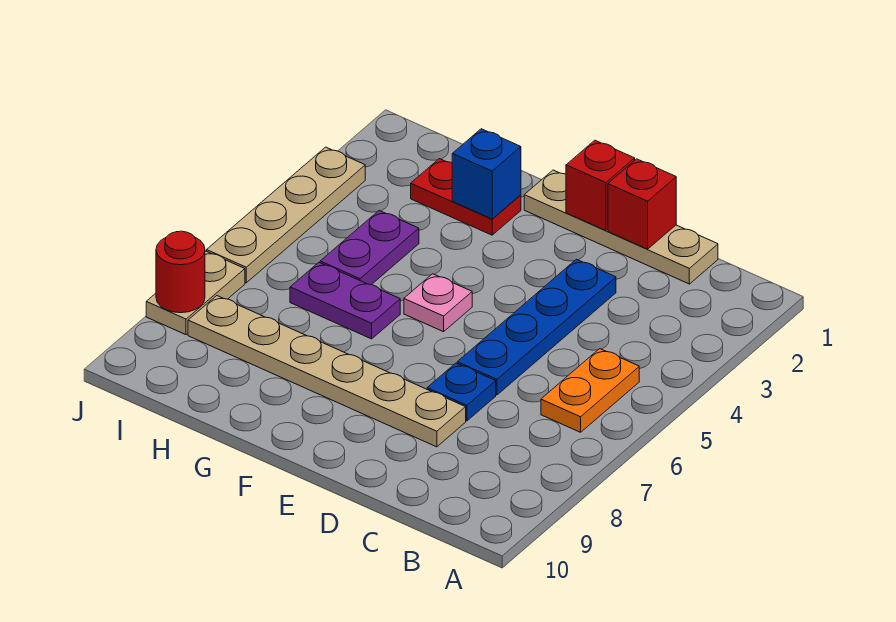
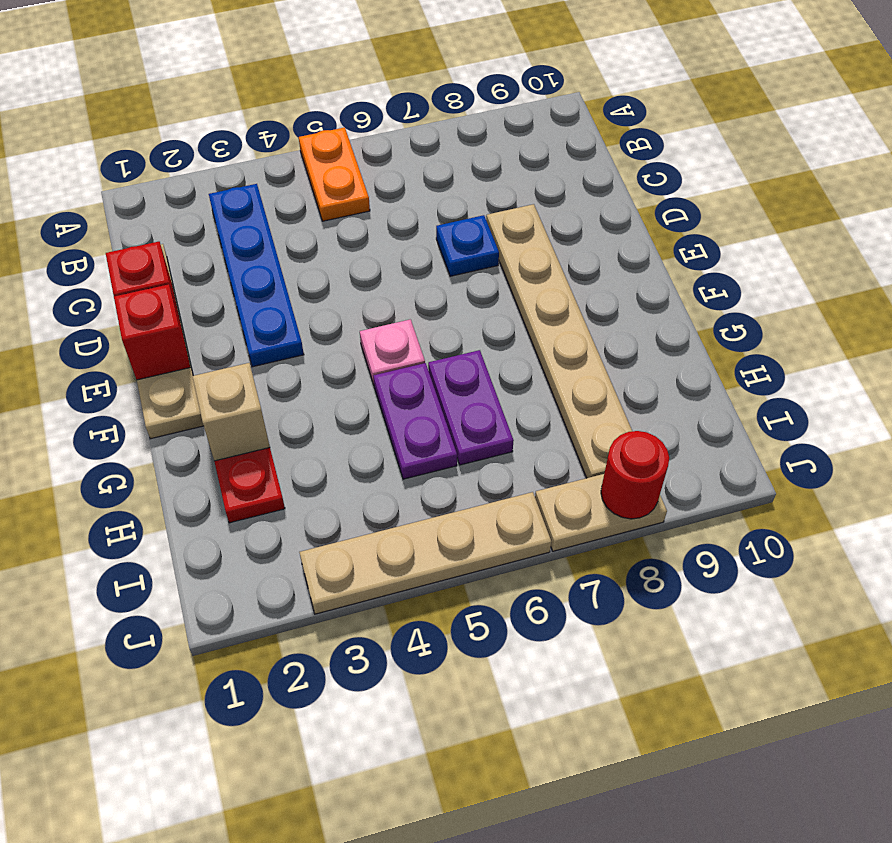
orange plate B5:B6 level 1 -> orange plate A5:B5 level 1
blue plate D3:D6 level 1 -> blue plate B3:E3 level 1
blue brick G2 level 2 -> tan brick G2 level 2
purple plate H4:H5 level 1 -> purple plate G5:H5 level 1

